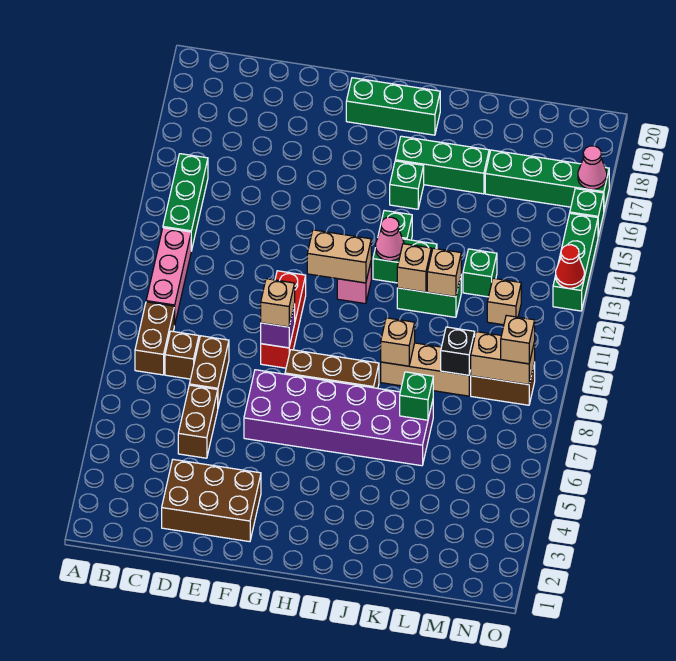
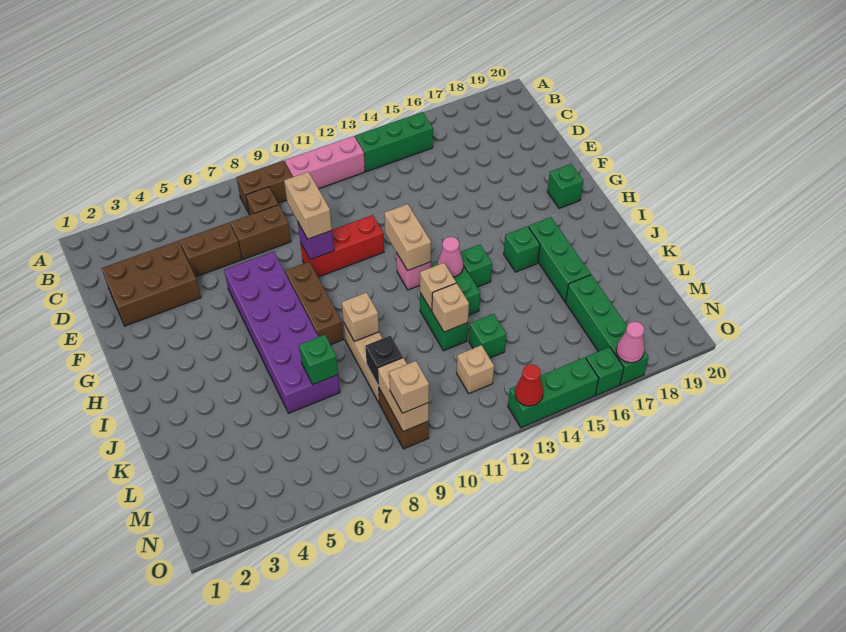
brown brick D2:F3 level 1 -> brown brick D2:E4 level 1
tan brick F9 level 3 -> tan brick E9:F9 level 3
green brick G19:I19 level 1 -> green brick G19 level 1

